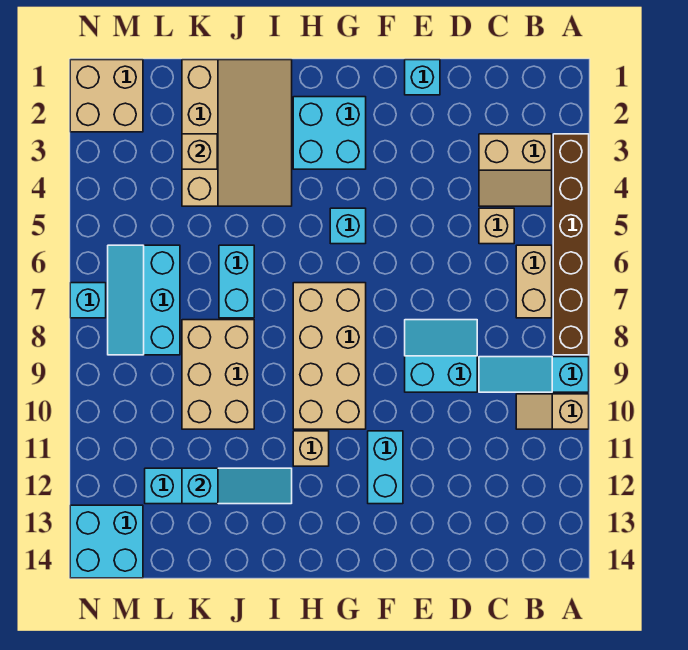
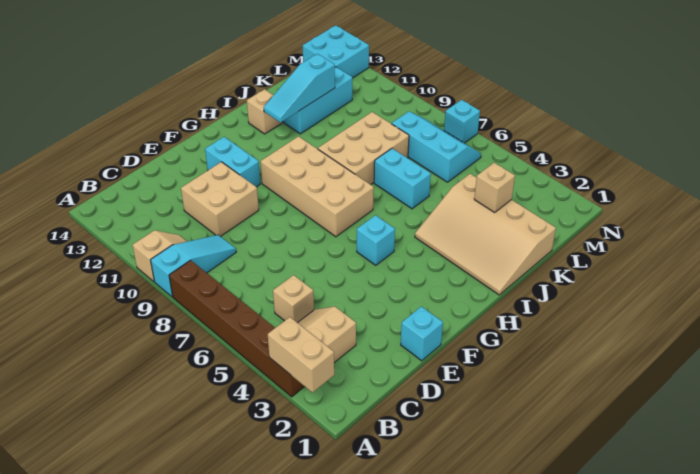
tan brick B6:B7 level 1 -> tan brick A2:A3 level 2
cyan slope D8:E9 level 1 top 9 -> none
cyan brick G2:H3 level 1 -> none
tan brick H11 level 1 -> tan brick I13 level 1
tan brick J8:K10 level 1 -> tan brick I8:K9 level 1
tan brick M1:N2 level 1 -> tan brick D10:E11 level 1

